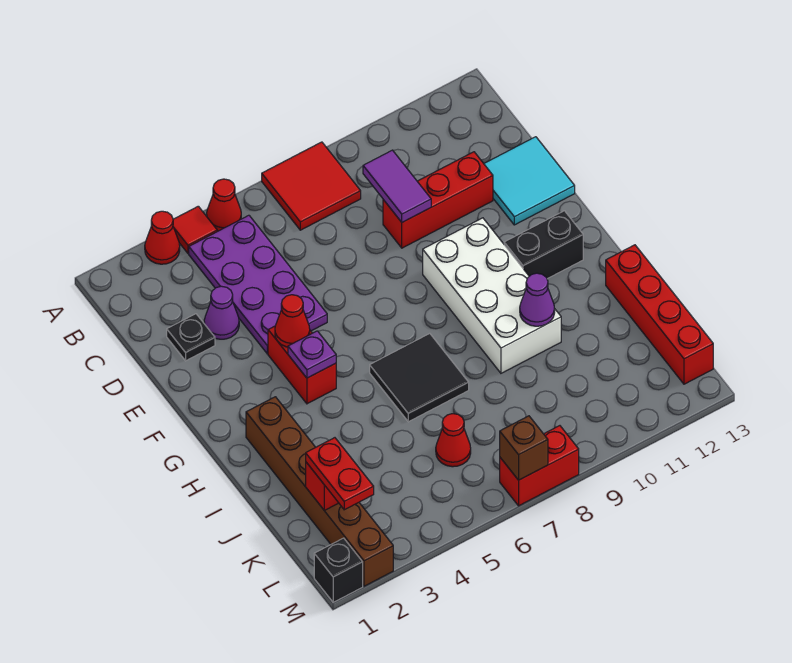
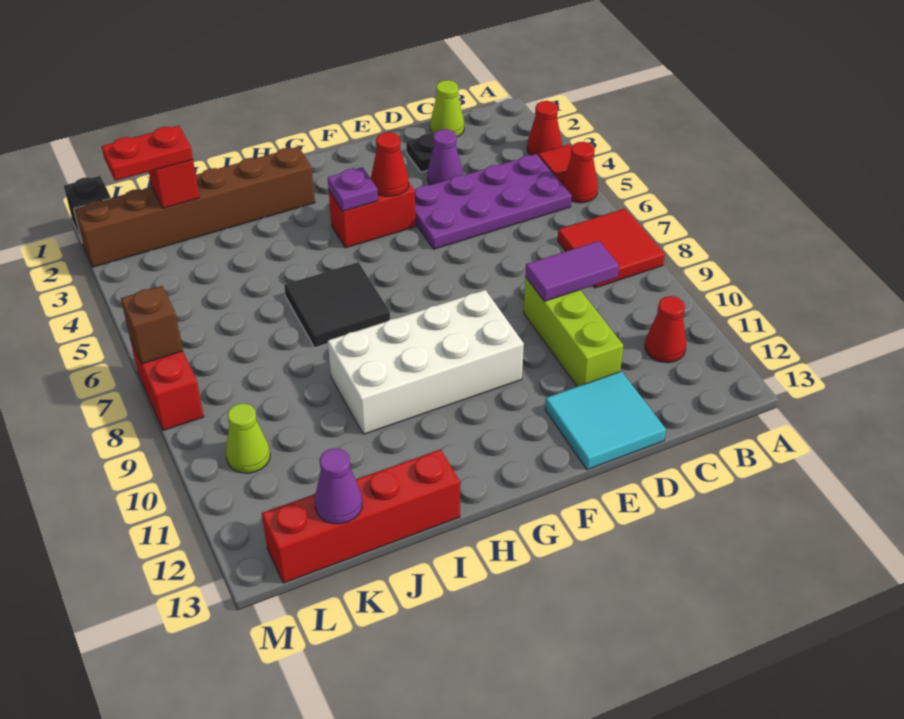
none -> lime cone C1 level 1
red brick D9:D11 level 1 -> lime brick D9:D11 level 1
black brick G11:G12 level 1 -> none
purple cone I10 level 2 -> purple cone K13 level 2
red cone K6 level 1 -> red cone B11 level 1
none -> lime cone L10 level 1

